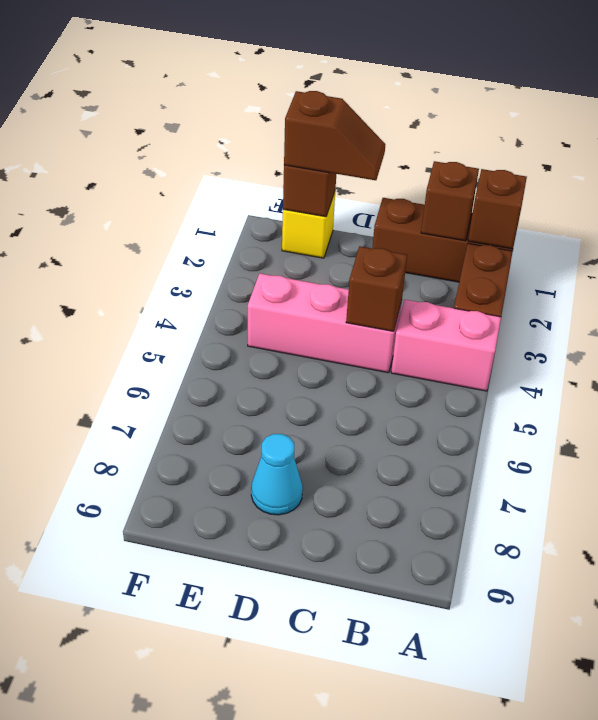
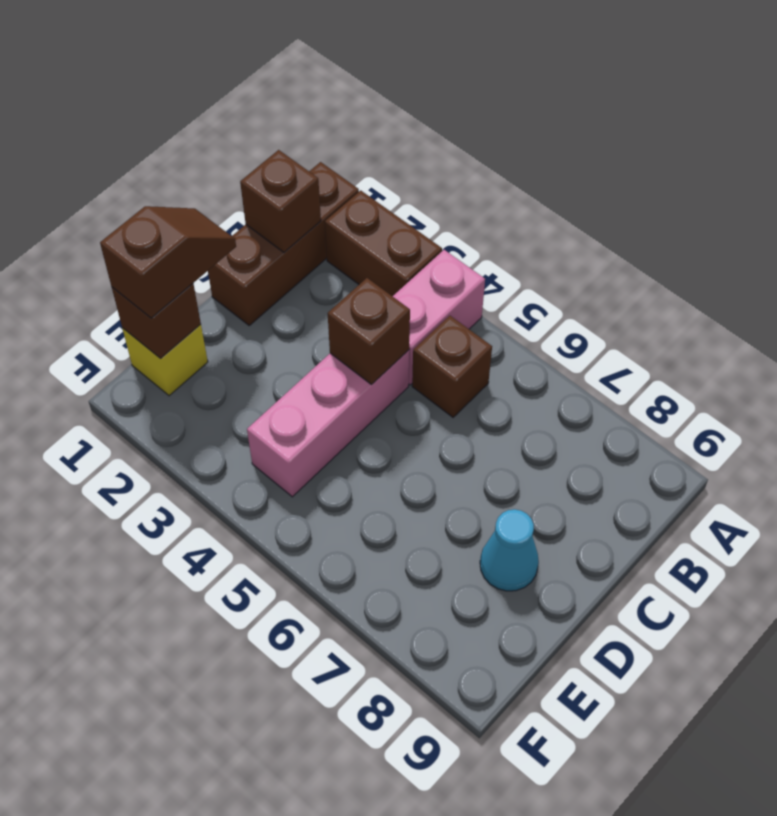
brown brick A1 level 2 -> brown brick B5 level 1

